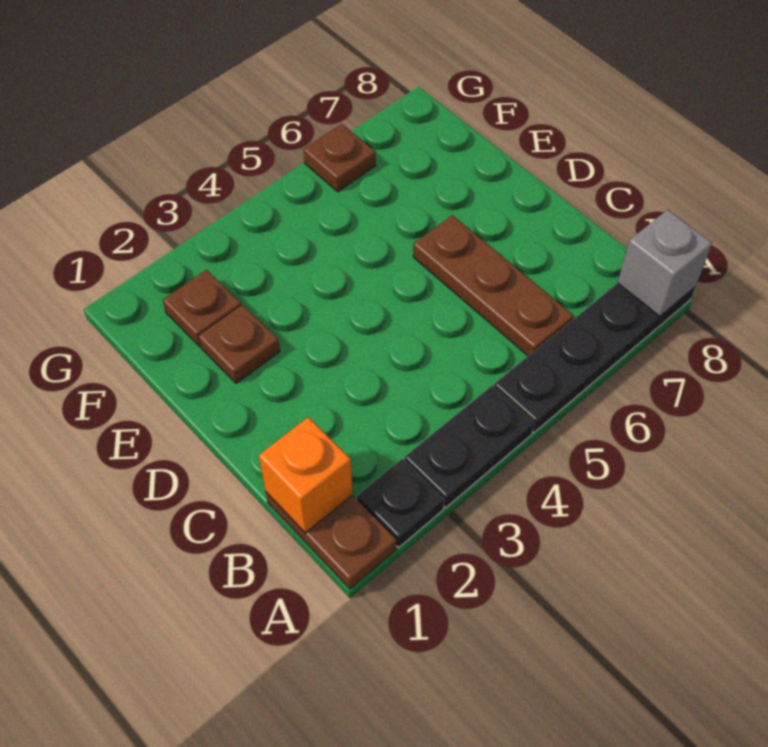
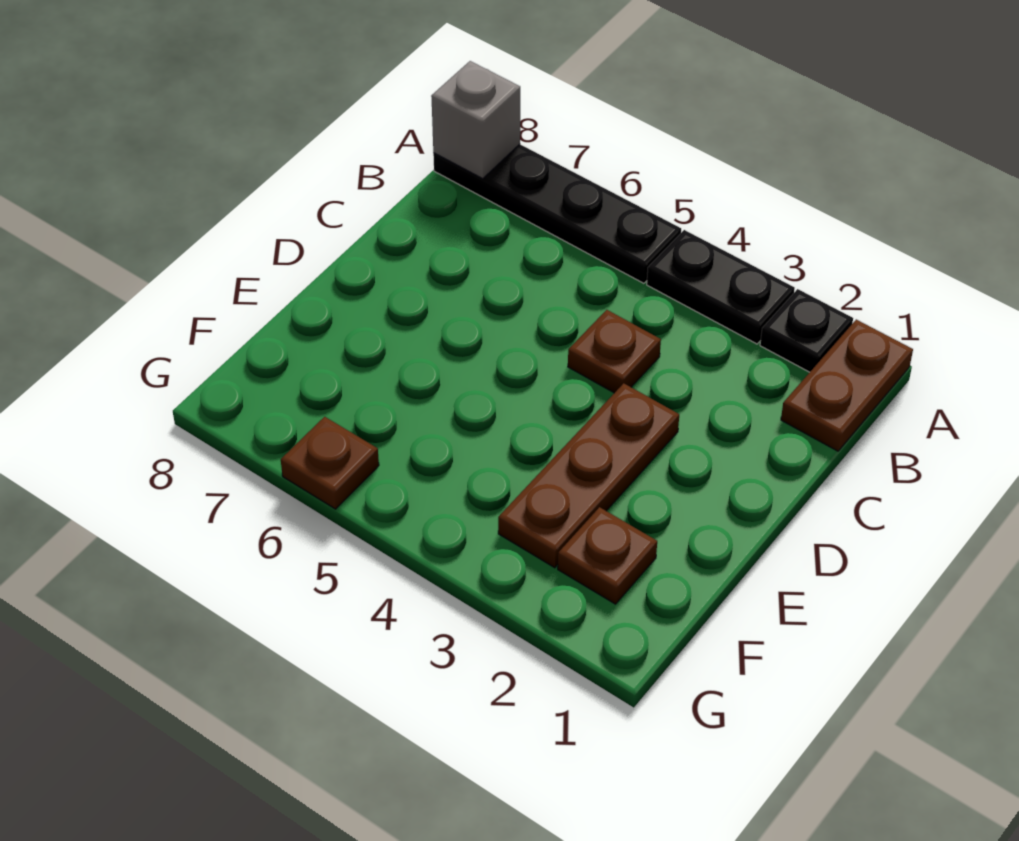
orange brick B1 level 2 -> none
brown plate B6:D6 level 1 -> brown plate D3:F3 level 1
brown plate E2 level 1 -> brown plate C4 level 1

